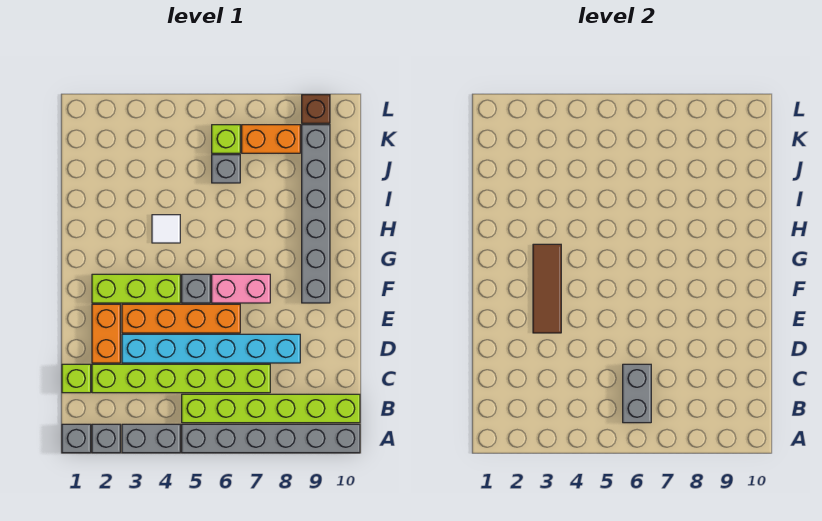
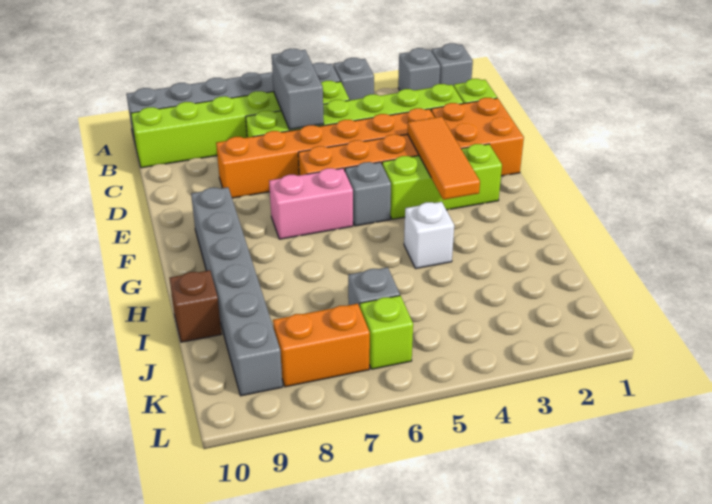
grey brick A3:A4 level 1 -> grey brick A4 level 1
orange brick D2:E2 level 1 -> orange brick D1:E2 level 1
cyan brick D3:D8 level 1 -> orange brick D3:D8 level 1
brown tile E3:G3 level 2 -> orange tile E3:G3 level 2
white tile H4 level 1 -> white brick H4 level 1
brown brick L9 level 1 -> brown brick I10 level 1

